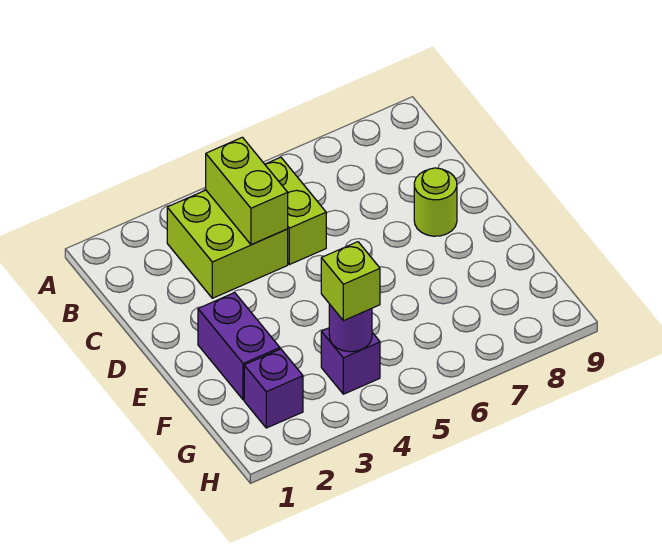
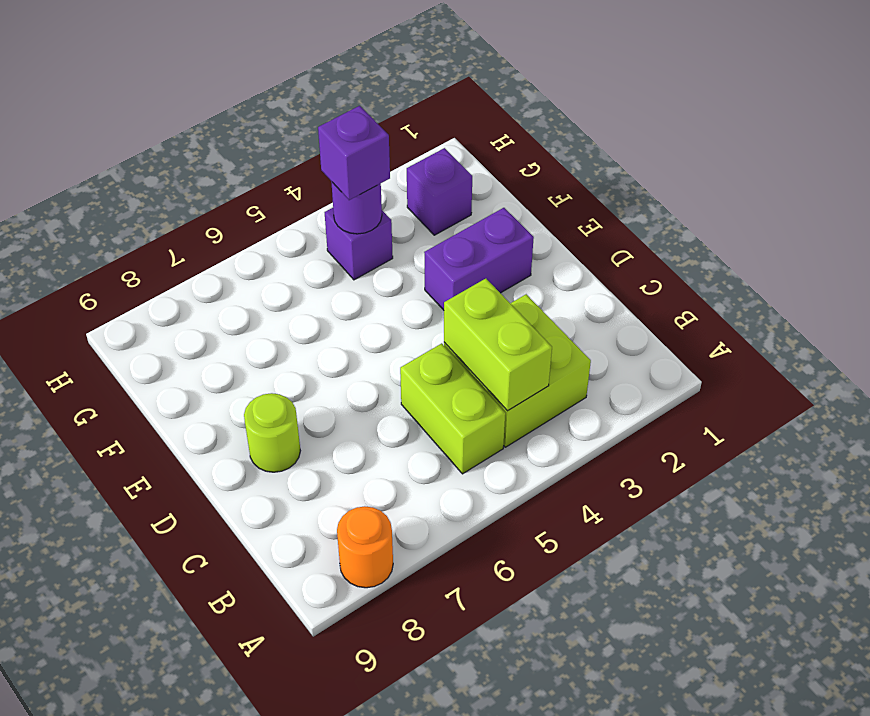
none -> orange round brick A8 level 1
purple brick E2:F2 level 1 -> purple brick E2:E3 level 1
lime brick G4 level 3 -> purple brick G4 level 3

